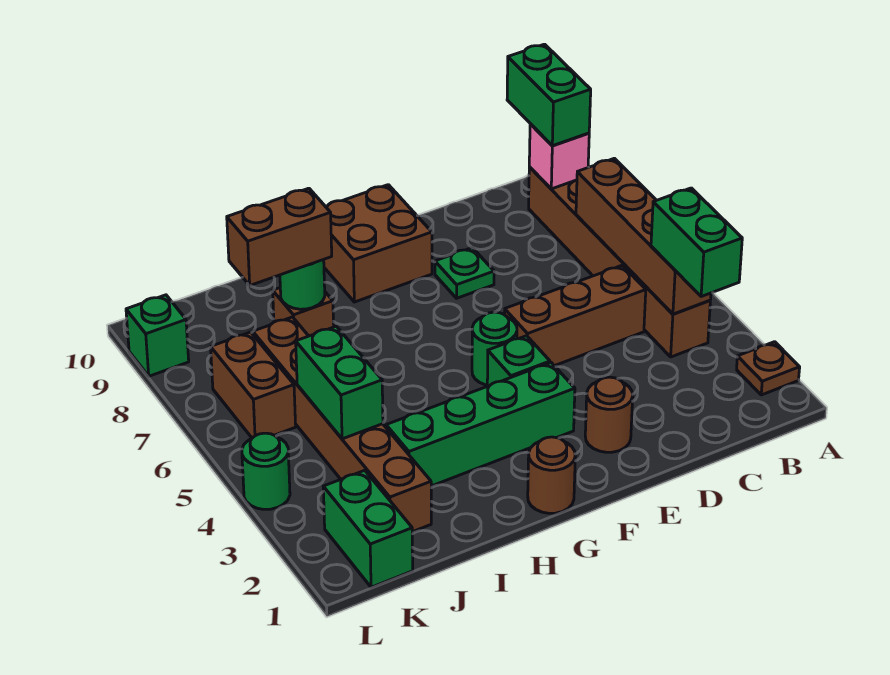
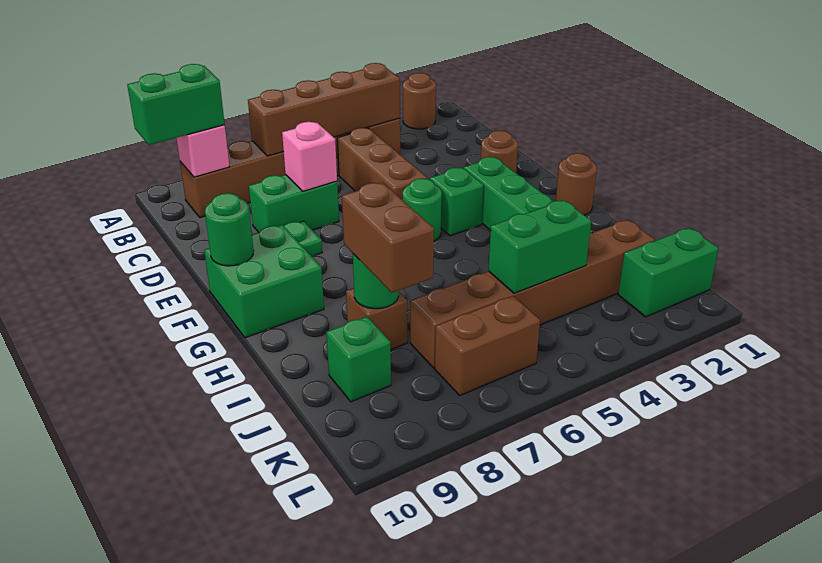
brown plate A2 level 1 -> brown round brick A2 level 1
green brick B3:B4 level 3 -> green brick D7:D8 level 1
none -> pink brick D7 level 2
brown brick F9:G10 level 1 -> green brick F9:G10 level 1
green round brick L4 level 1 -> green round brick F10 level 2
green brick L9 level 1 -> green brick J9 level 1

